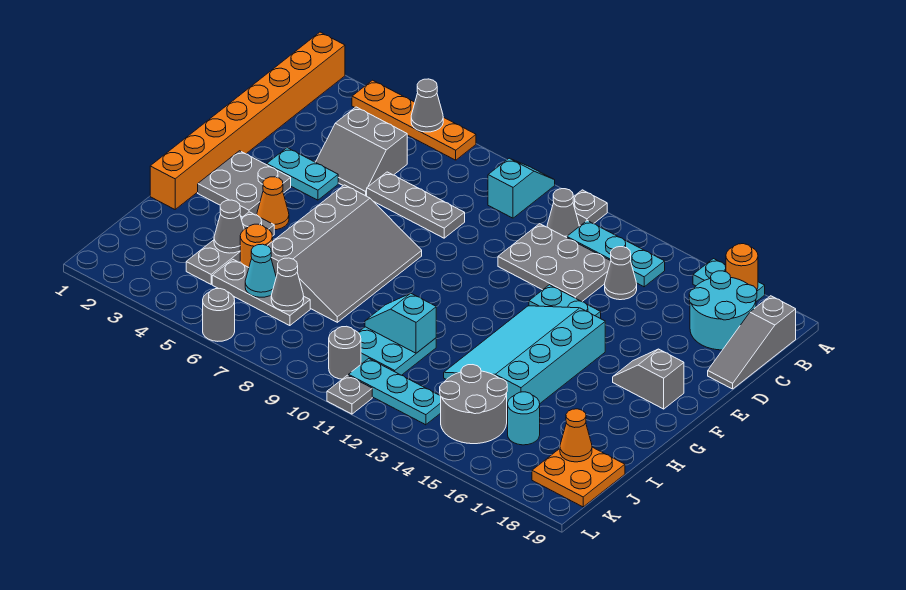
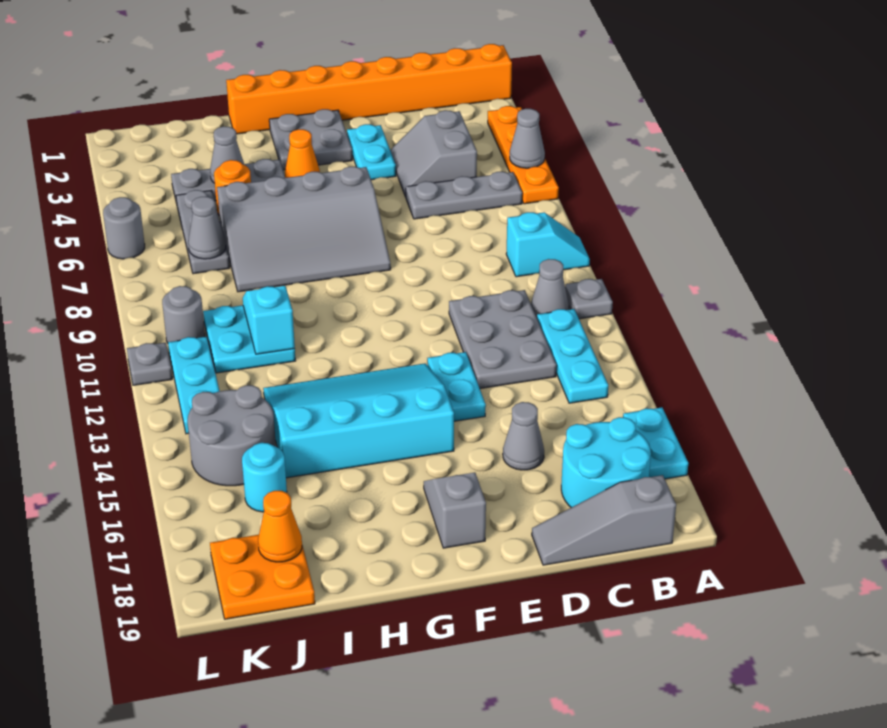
orange round brick A17 level 2 -> none
grey cone C14 level 1 -> grey cone D16 level 1
grey plate D6:D8 level 1 -> grey plate B6:D6 level 1
cyan cone J6 level 2 -> none

